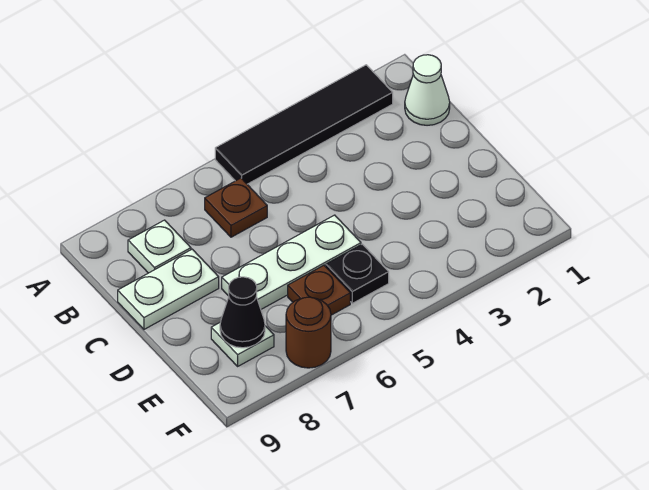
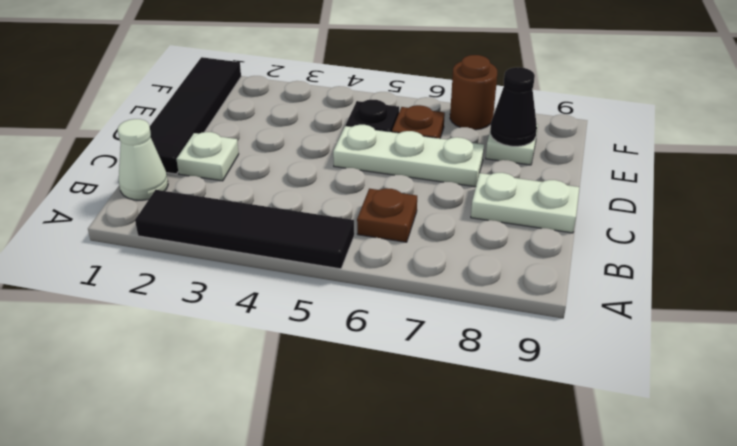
white plate B8 level 1 -> white plate C2 level 1
none -> black tile C1:F1 level 1

